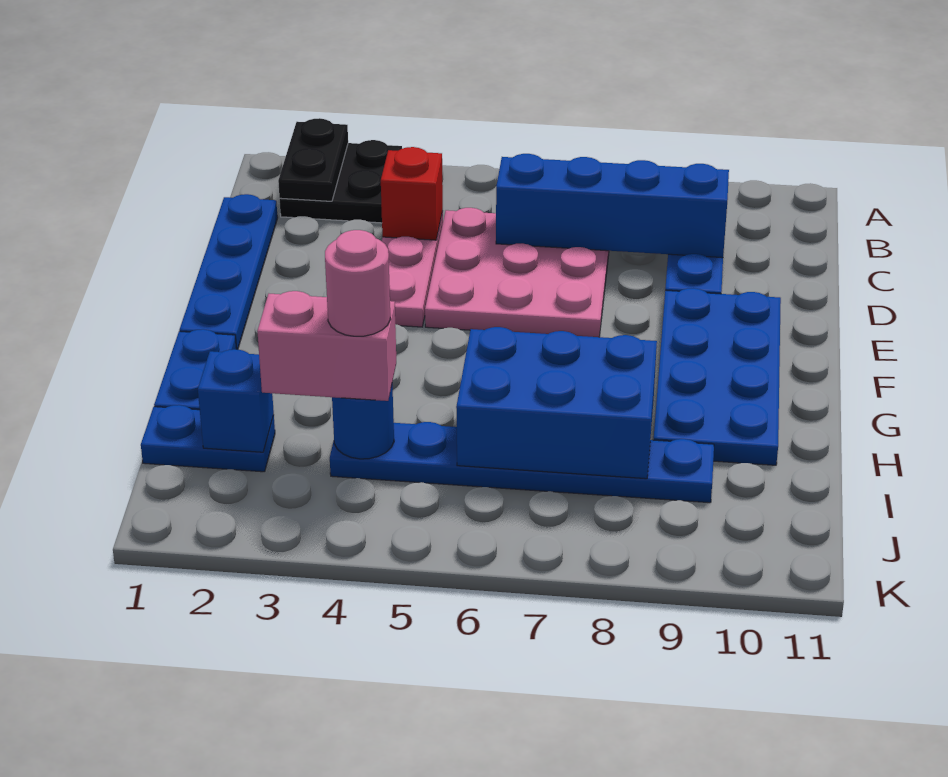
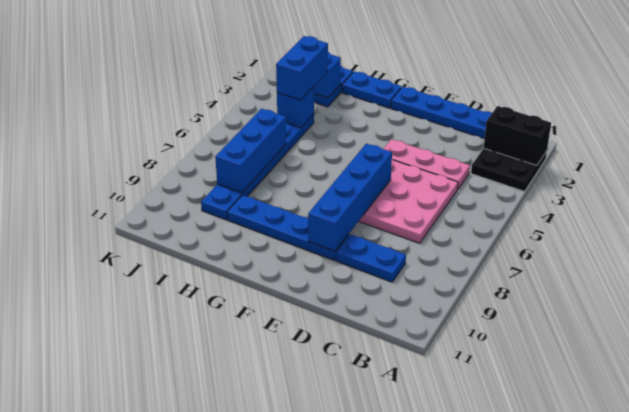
black plate A2:B2 level 2 -> black brick A2:B2 level 2
red brick C4 level 2 -> none
blue brick C6:C9 level 2 -> blue brick E6:E9 level 2
blue plate E9:H10 level 1 -> blue plate E9:H9 level 1
blue brick H6:I8 level 2 -> blue brick I6:I8 level 2
pink brick I3:I4 level 3 -> blue brick I3:I4 level 3
blue round brick I4 level 2 -> blue brick I4 level 2
pink round brick I4 level 4 -> none

